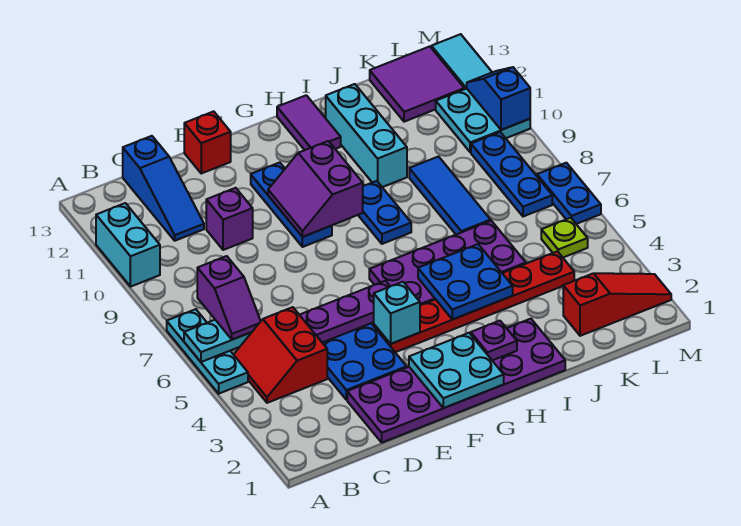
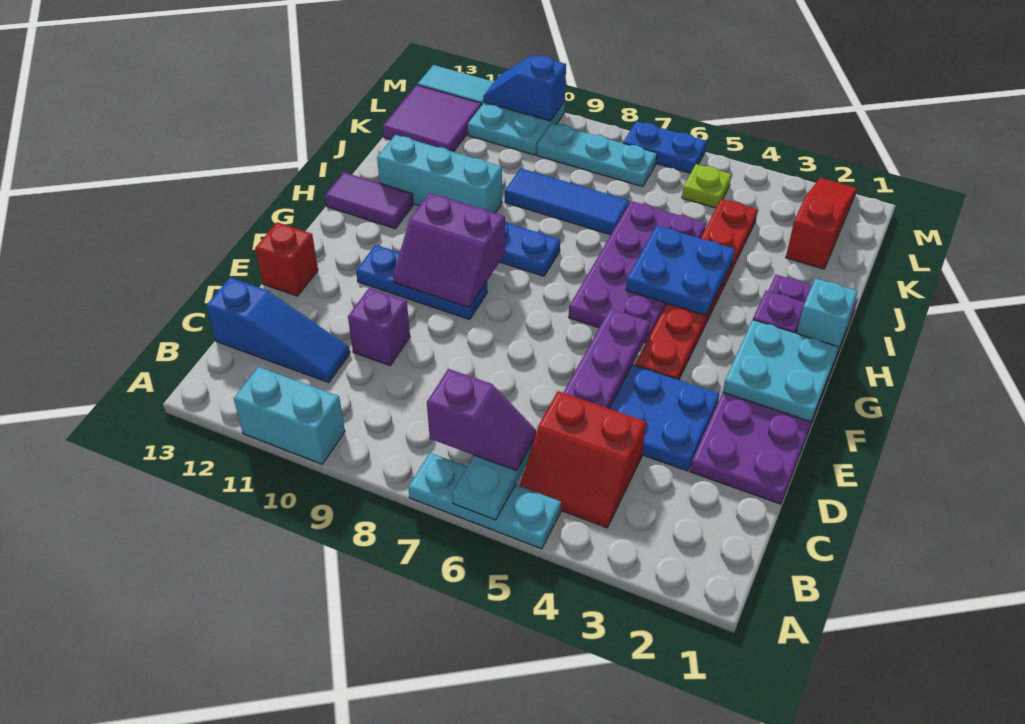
cyan brick F4 level 2 -> cyan brick H1 level 2
blue plate L7:L9 level 1 -> cyan plate L7:L9 level 1

